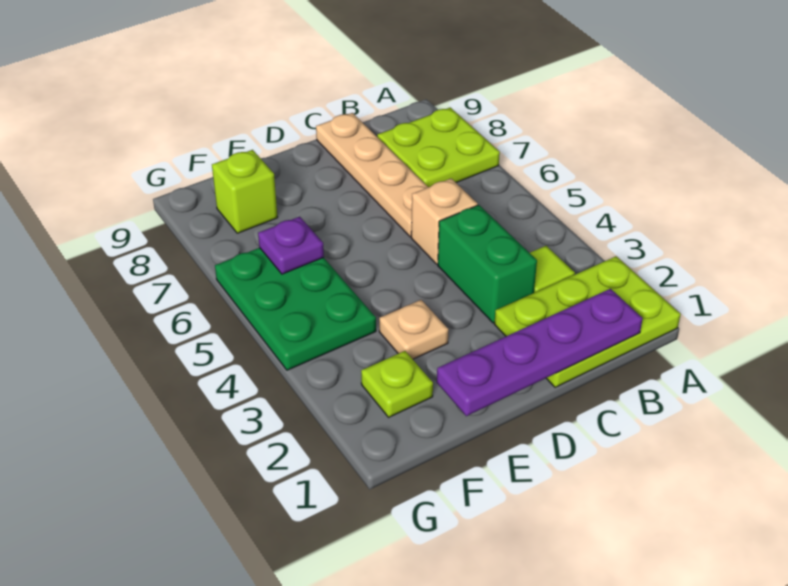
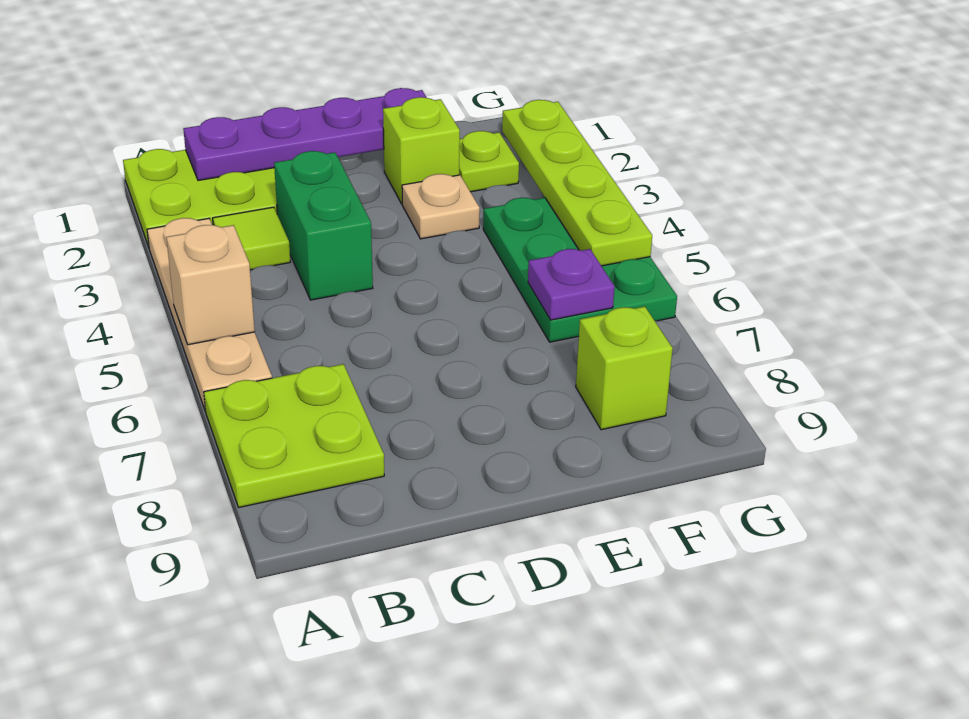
tan brick C5 level 1 -> tan brick A5 level 2
tan plate C6:C9 level 1 -> tan plate A3:A6 level 1
none -> lime brick E2 level 1
none -> lime plate G2:G5 level 2

